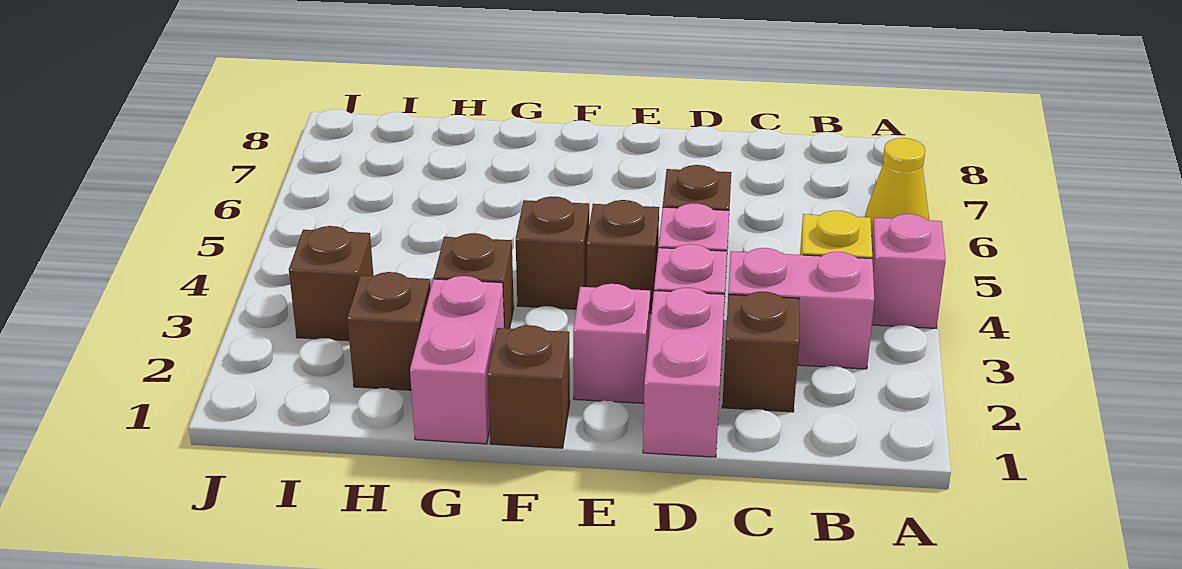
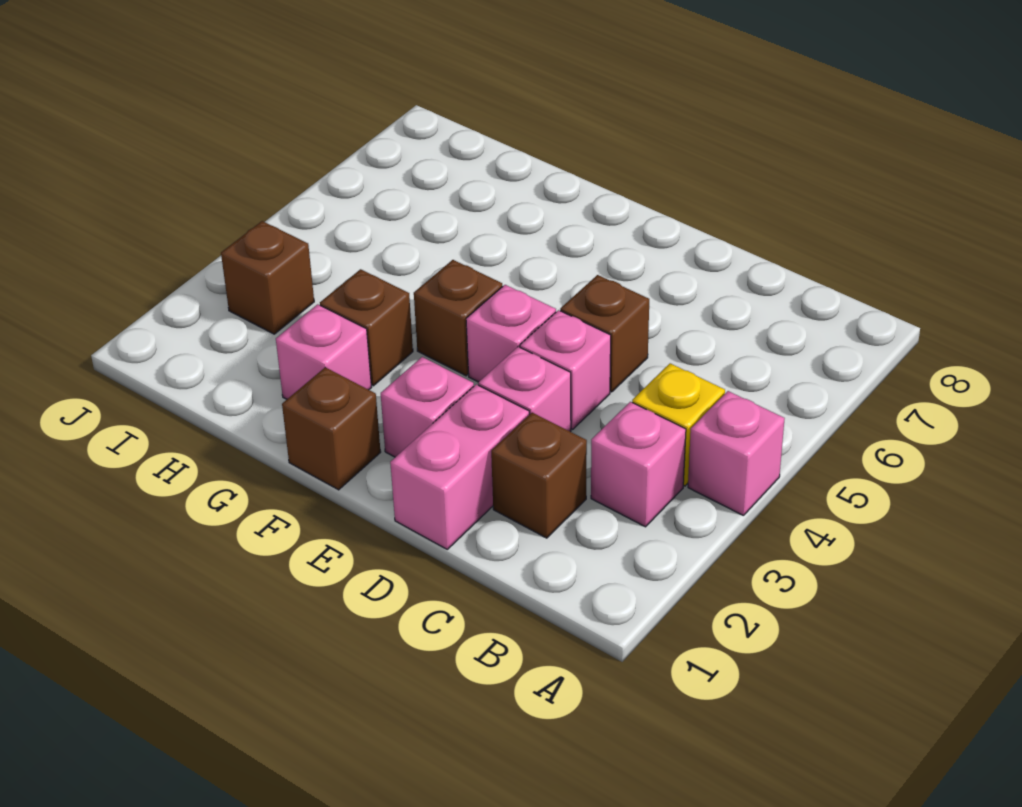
yellow cone A6 level 1 -> none
pink brick B3:C3 level 1 -> pink brick B3 level 1
brown brick E4 level 1 -> pink brick E4 level 1
pink brick G1:G2 level 1 -> pink brick G2 level 1
brown brick H2 level 1 -> none

